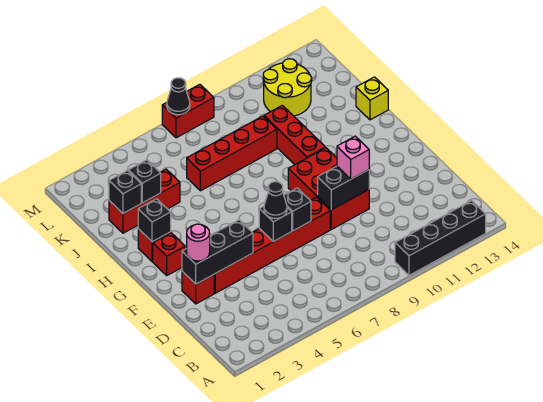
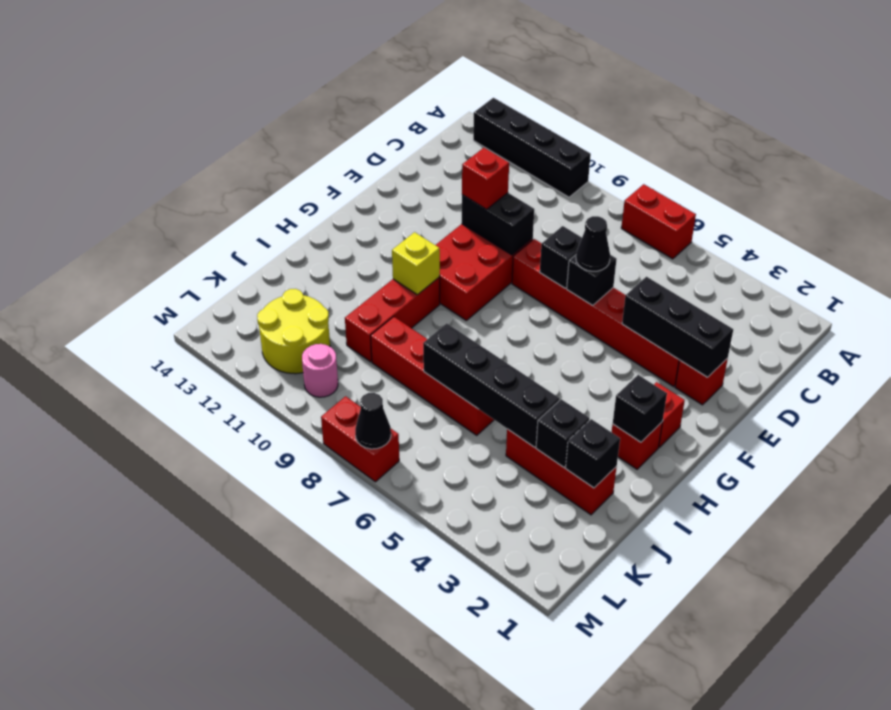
none -> red brick A6:A7 level 1
pink round brick E2 level 3 -> pink round brick L10 level 1
pink brick E10 level 3 -> red brick E10 level 3
yellow brick I14 level 1 -> yellow brick H10 level 2
none -> black brick J4:J7 level 2

